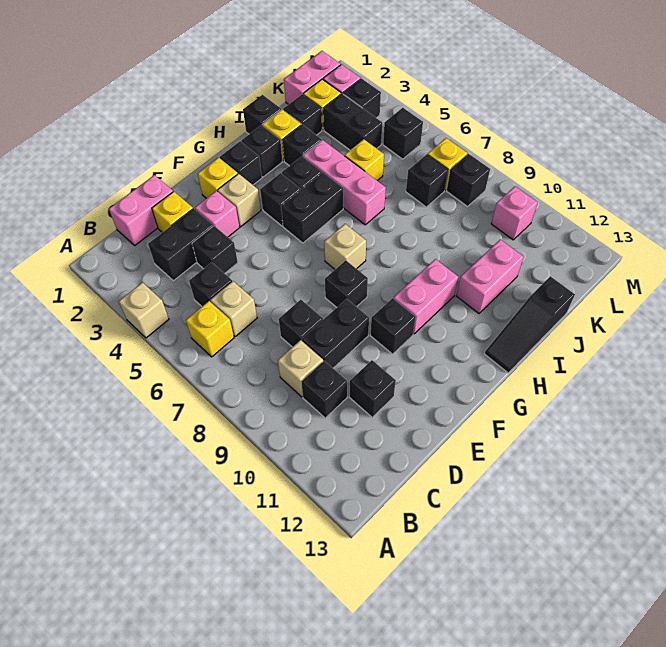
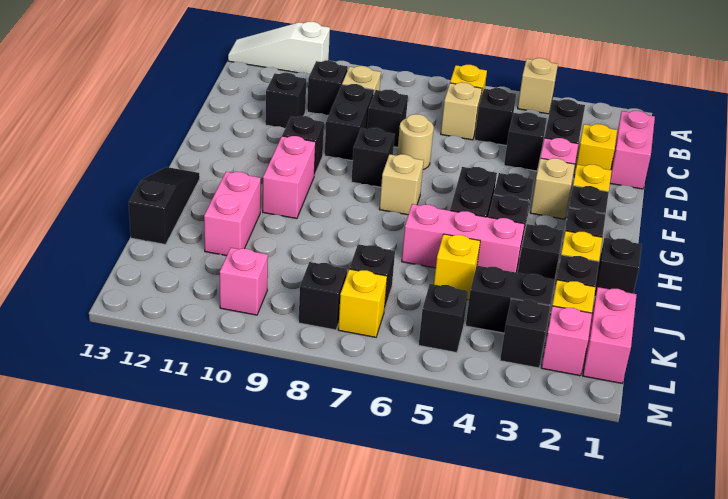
none -> white slope A11:A13 level 1 top 11
none -> tan round brick E7 level 1

